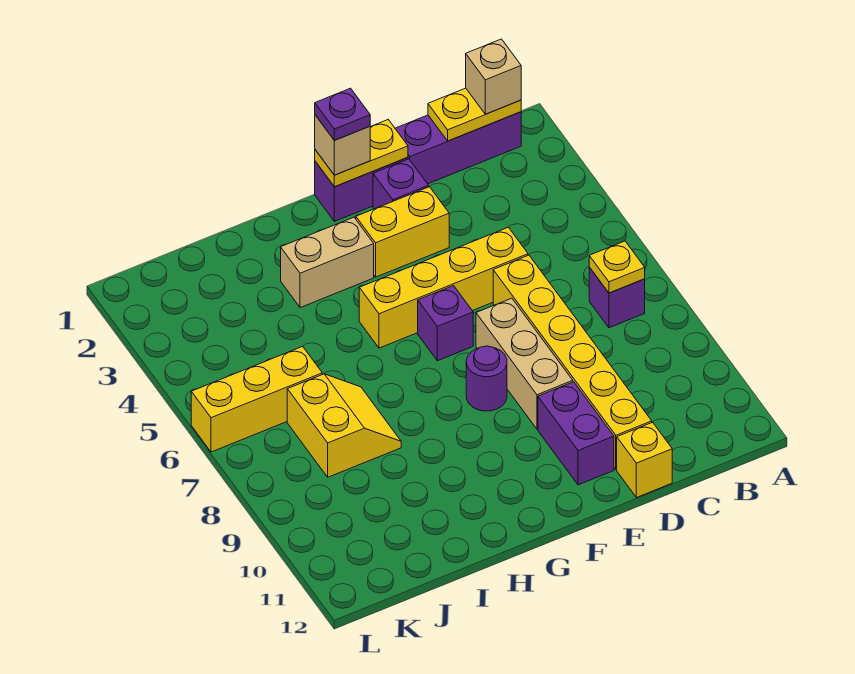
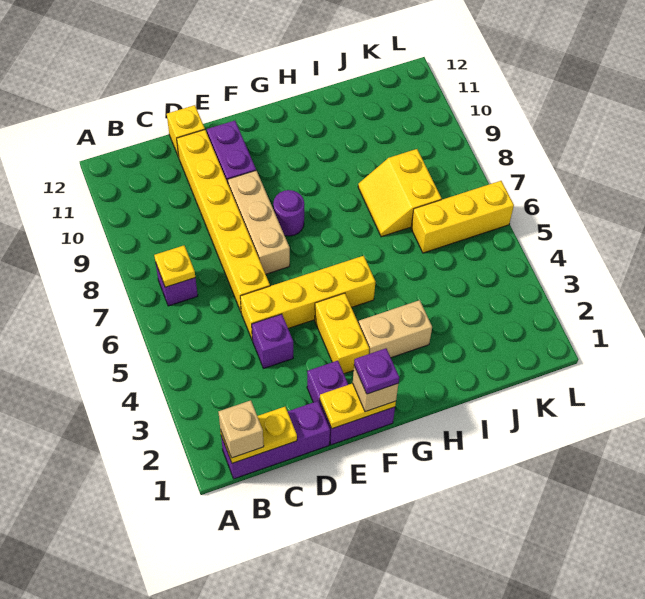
yellow brick E3:F3 level 1 -> yellow brick F3:F4 level 1
purple brick F6 level 1 -> purple brick D4 level 1

